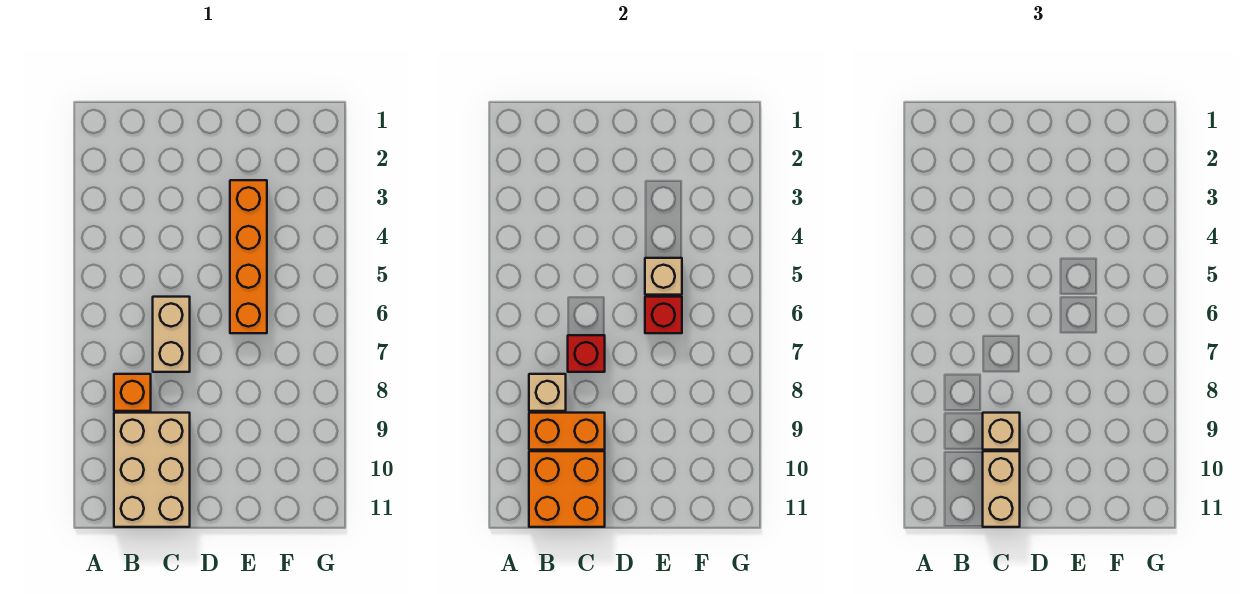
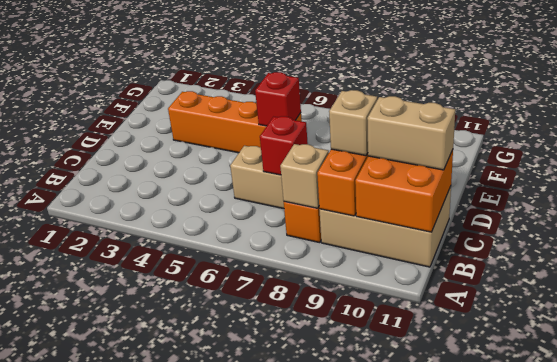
tan brick E5 level 2 -> none

